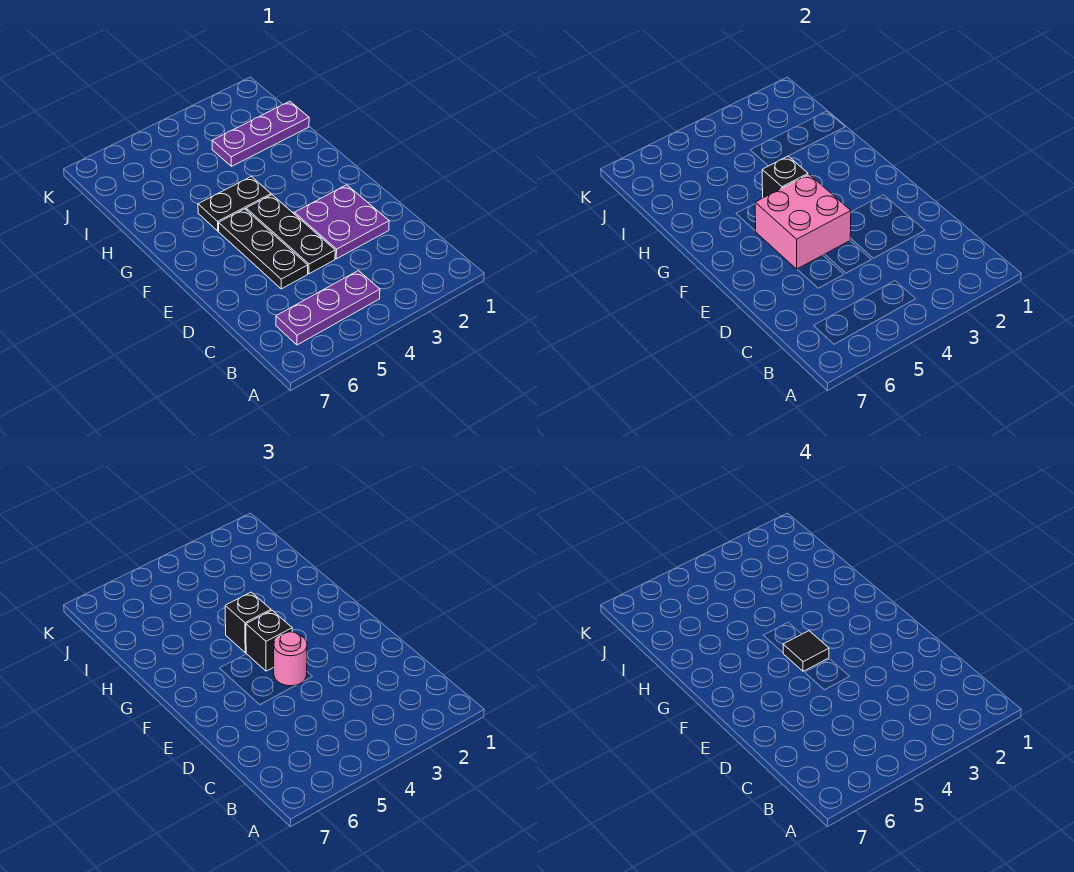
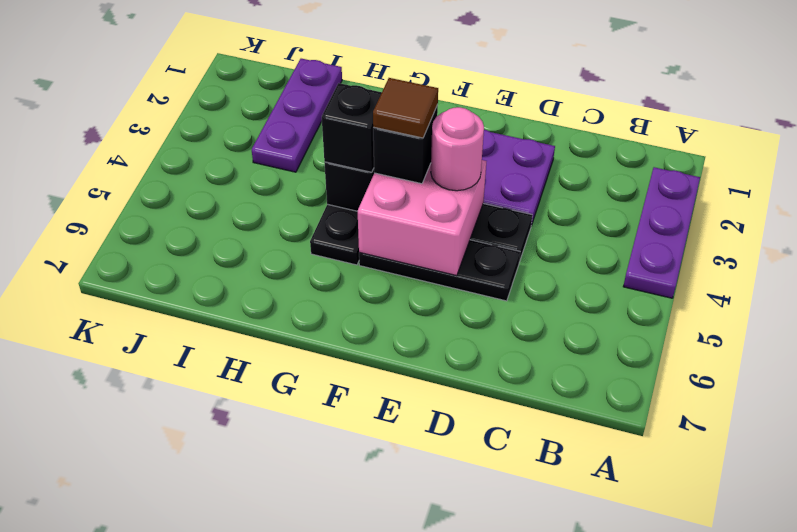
purple plate B4:B6 level 1 -> purple plate A2:A4 level 1
black tile F4 level 4 -> brown tile F4 level 4

